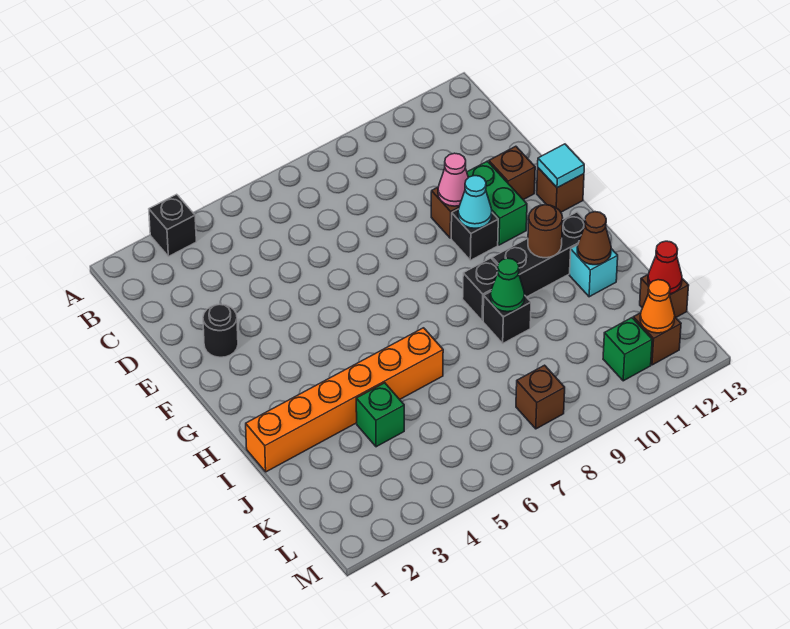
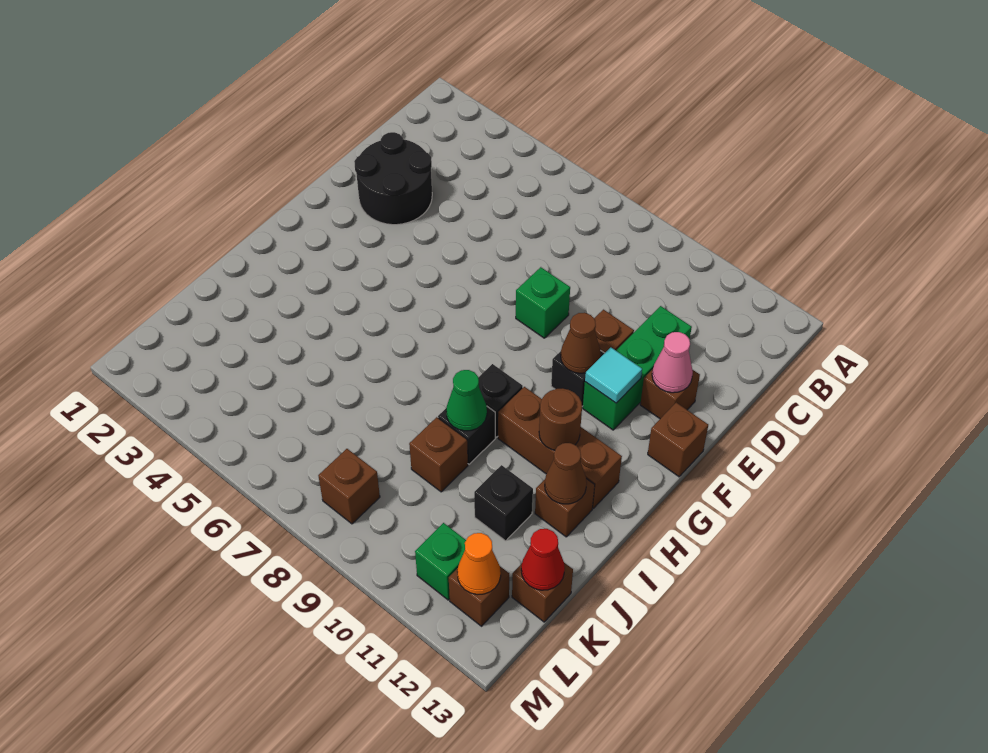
black brick A3 level 1 -> black brick J11 level 1
black round brick E2 level 1 -> black round brick D2:E3 level 1
pink cone E10 level 2 -> pink cone E12 level 2
green brick E11:F11 level 1 -> green brick D11:F11 level 1
cyan cone F10 level 2 -> brown cone F10 level 2
cyan tile F13 level 2 -> cyan tile F11 level 2
black brick H10:H12 level 1 -> brown brick H10:H12 level 1
orange brick I1:I6 level 1 -> none
cyan brick I12 level 1 -> brown brick I12 level 1
green brick J4 level 1 -> green brick E8 level 1
none -> brown brick J9 level 1

